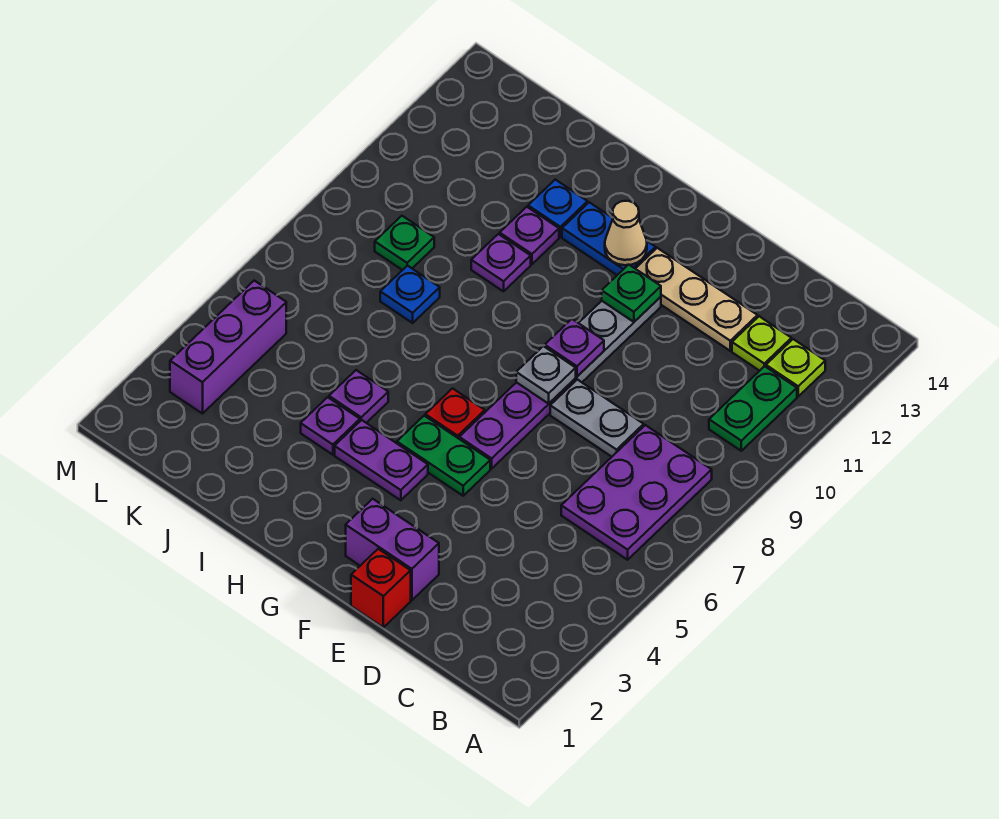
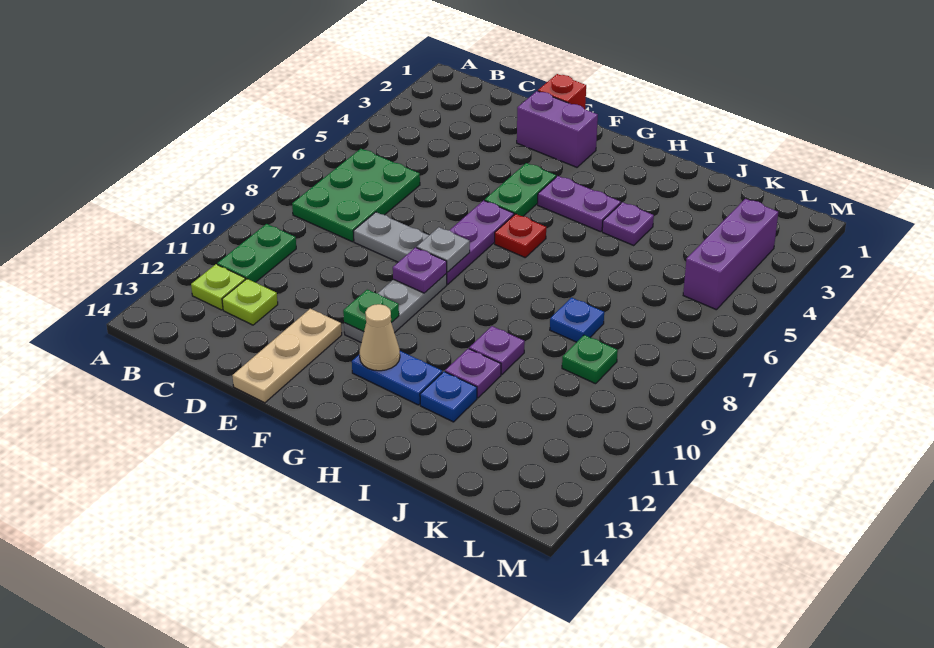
purple plate B6:C8 level 1 -> green plate B6:C8 level 1
tan plate D12:F12 level 1 -> tan plate E12:E14 level 1
green plate F5:G5 level 1 -> green plate F4:F5 level 1
purple plate I5 level 1 -> none

